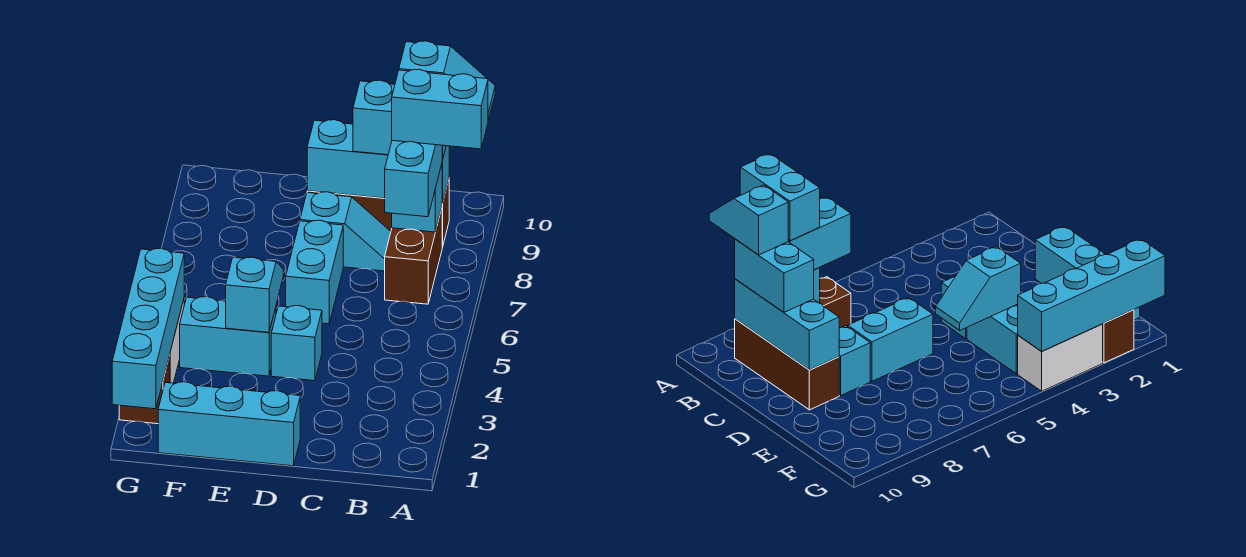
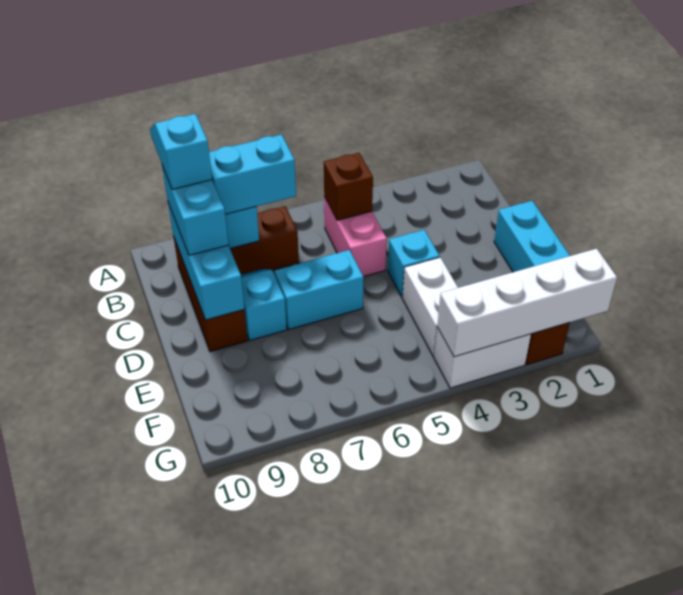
cyan brick A8:B8 level 4 -> none
none -> pink brick B5:C5 level 1
none -> brown brick B5 level 2
cyan brick E4:F4 level 1 -> white brick E4:F4 level 1
cyan slope E4:E5 level 2 top 4 -> none
cyan brick G1:G4 level 2 -> white brick G1:G4 level 2

